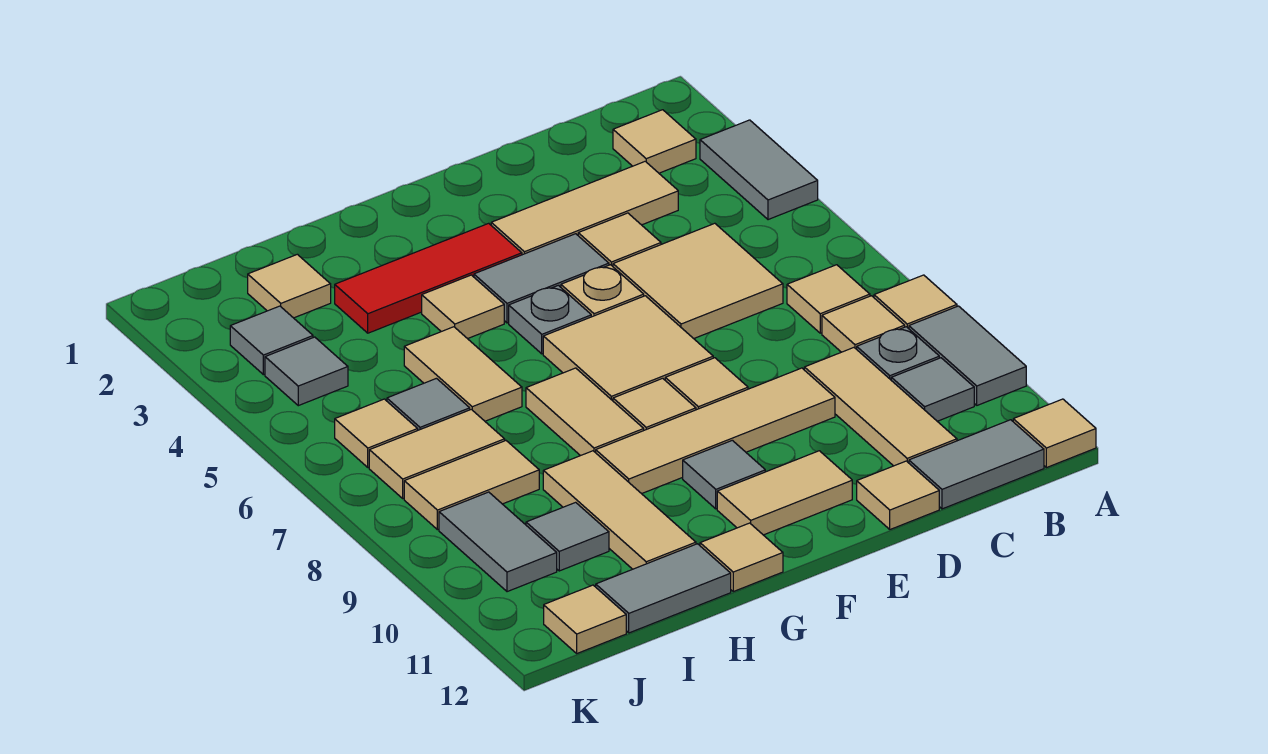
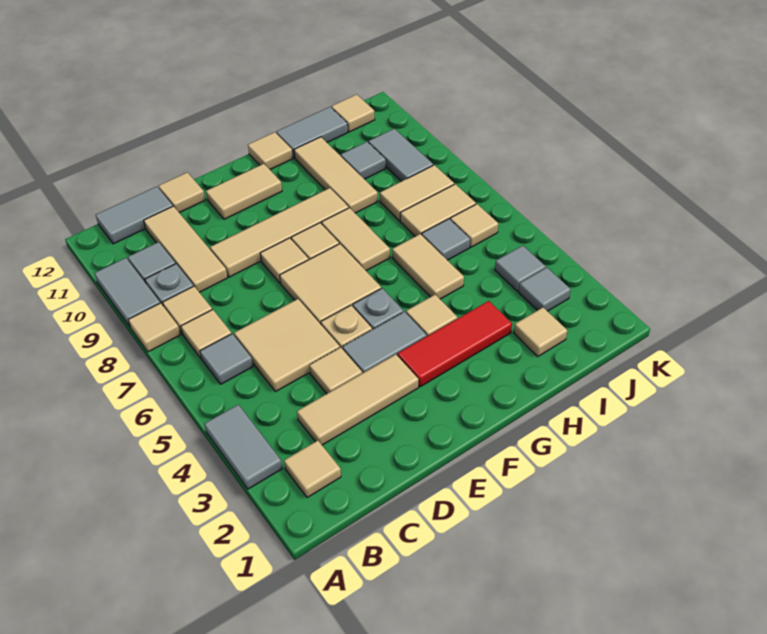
tan tile A12 level 1 -> none
grey tile F10 level 1 -> grey tile B6 level 1

